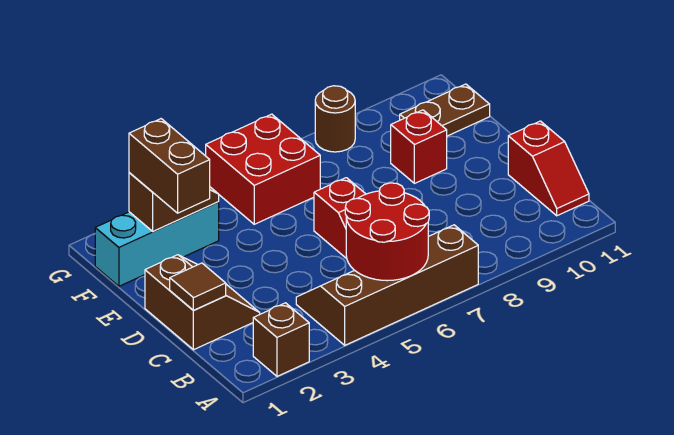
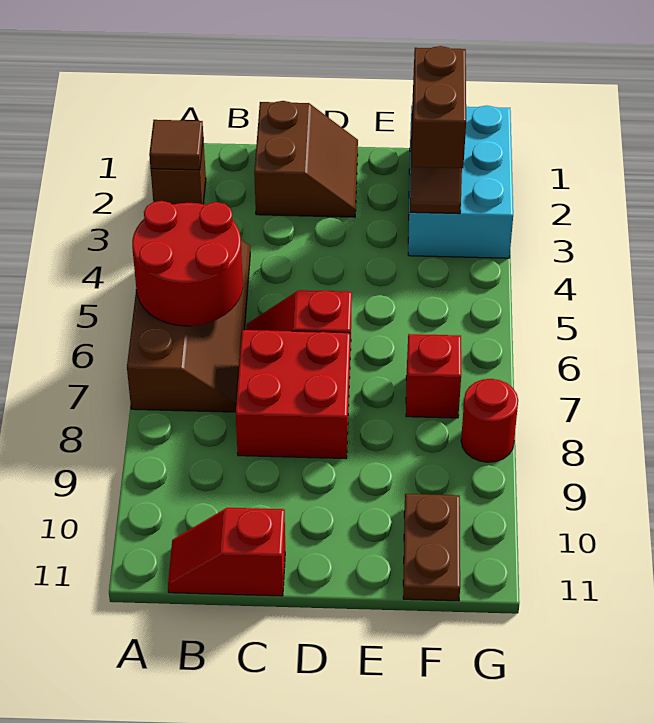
brown slope C1:D2 level 1 top 1 -> brown slope C1:D2 level 1 top C
brown tile C1 level 2 -> brown tile A2 level 2
brown brick E2:F2 level 3 -> brown brick F2:F3 level 3
red brick E9 level 1 -> red brick F7 level 1
cyan brick F1:F3 level 1 -> cyan brick F1:G3 level 1
red brick F5:G6 level 1 -> red brick C7:D8 level 1
brown round brick G8 level 1 -> red round brick G8 level 1

